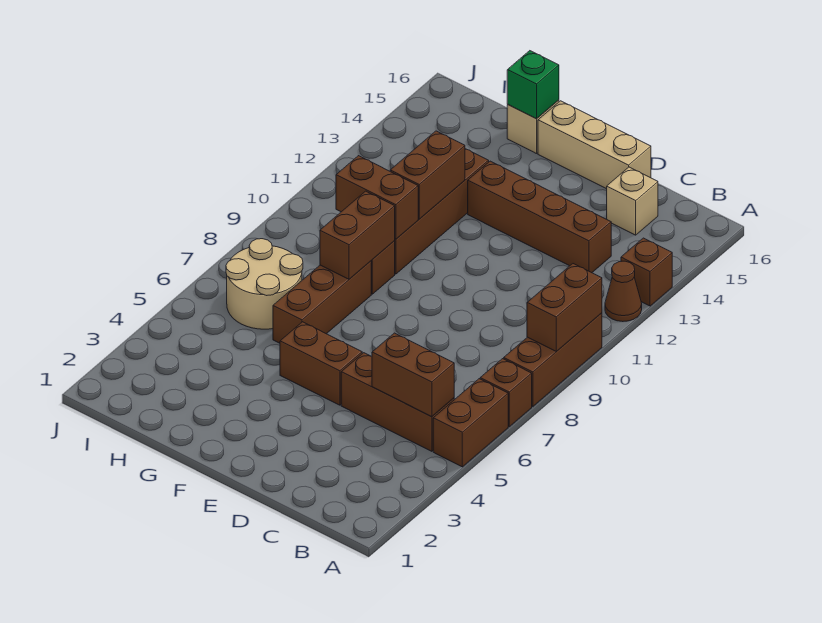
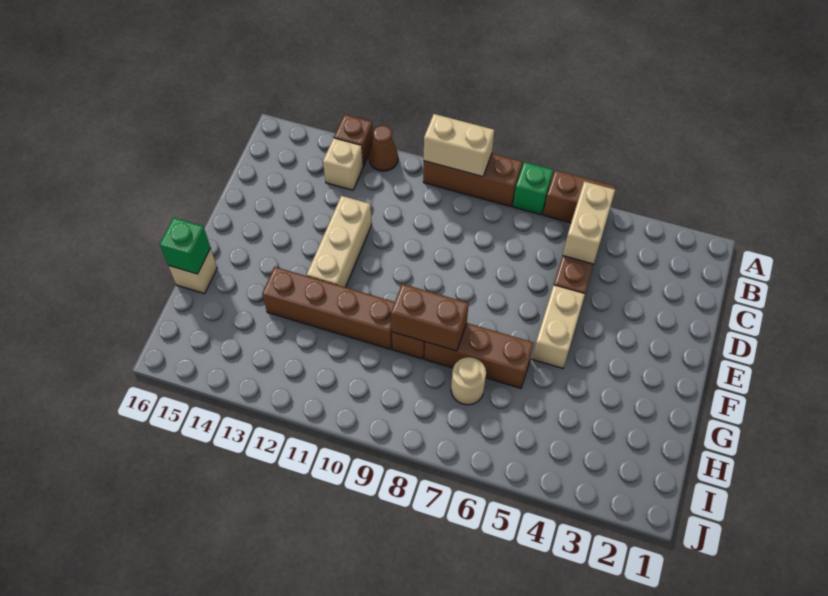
brown brick A7 level 1 -> green brick A7 level 1
brown brick A9:A10 level 2 -> tan brick A9:A10 level 2
brown brick B5:C5 level 2 -> tan brick B5:C5 level 2
brown brick C13:F13 level 1 -> none
tan brick C15 level 1 -> tan brick B13 level 1
tan brick D16:F16 level 1 -> tan brick D12:F12 level 1
brown brick E5:F5 level 1 -> tan brick E5:F5 level 1
brown brick G10:H10 level 2 -> none
brown brick G11:G12 level 2 -> none
tan round brick H6:I7 level 1 -> tan round brick H7 level 1

